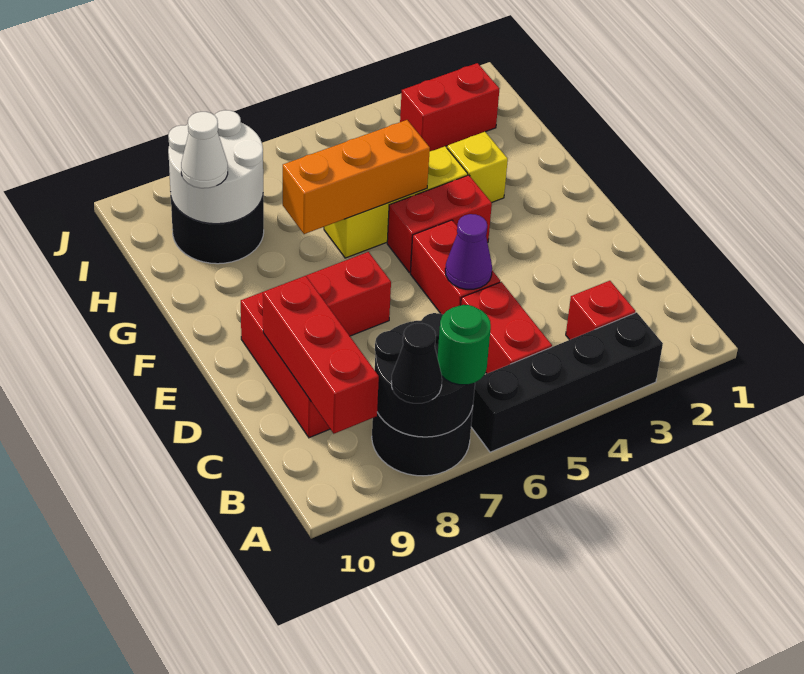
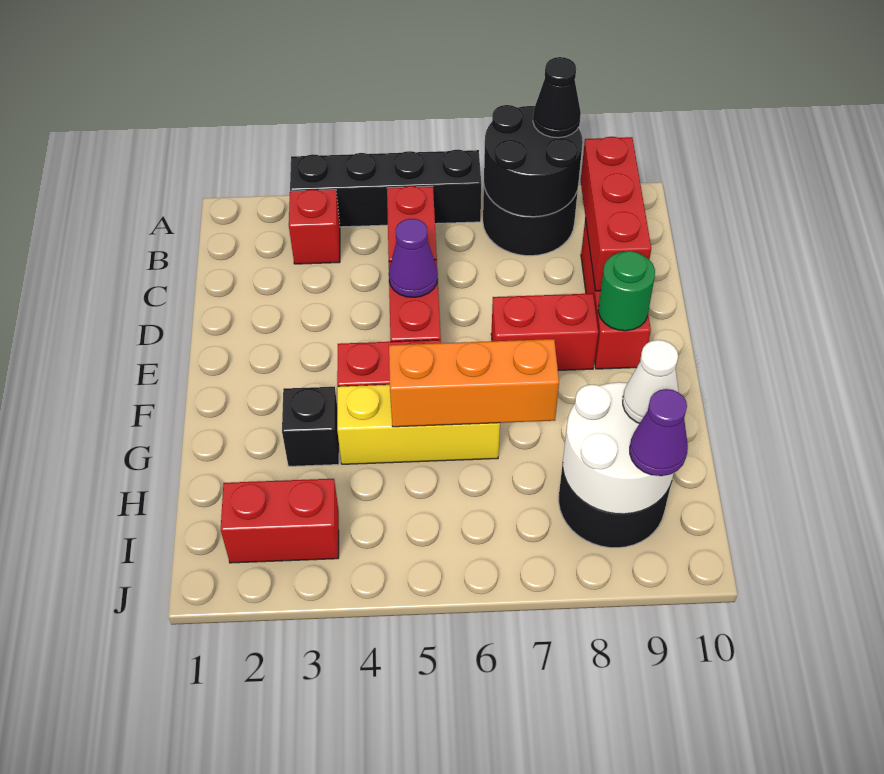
green round brick A7 level 3 -> green round brick E9 level 2
yellow brick G3 level 1 -> black brick G3 level 1
none -> purple cone I9 level 3

